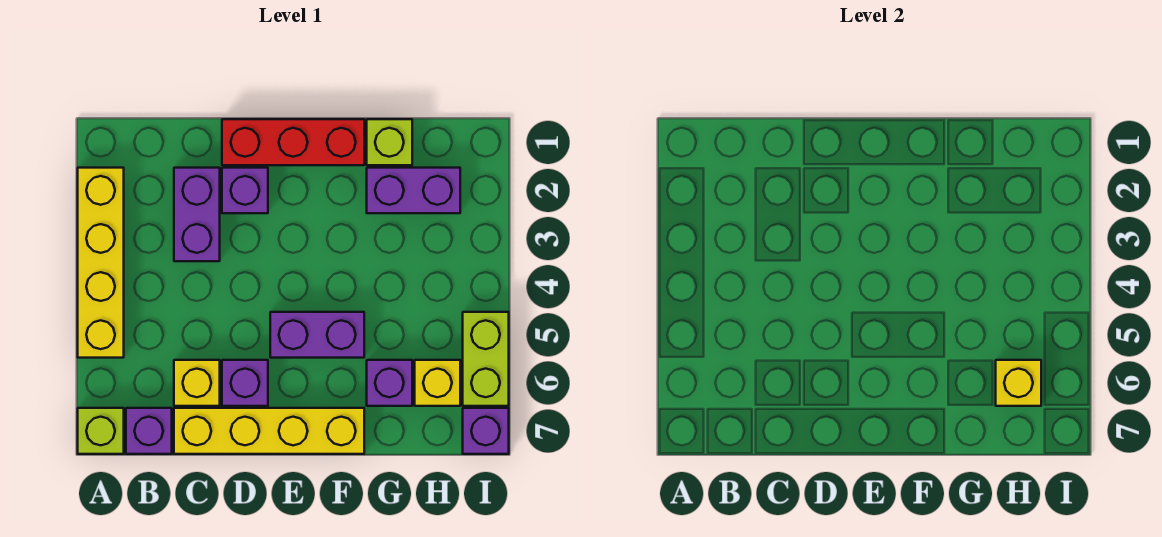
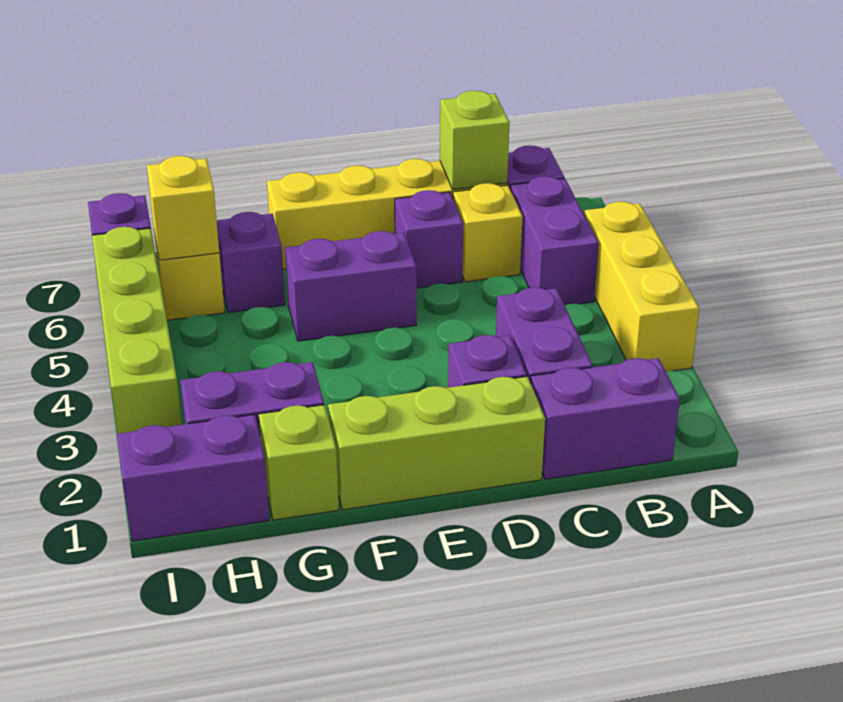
yellow brick A2:A5 level 1 -> yellow brick A3:A5 level 1
lime brick A7 level 1 -> lime brick C7 level 2
none -> purple brick B1:C1 level 1
none -> purple brick B5:B6 level 1
red brick D1:F1 level 1 -> lime brick D1:F1 level 1
none -> purple brick H1:I1 level 1
lime brick I5:I6 level 1 -> lime brick I3:I6 level 1

